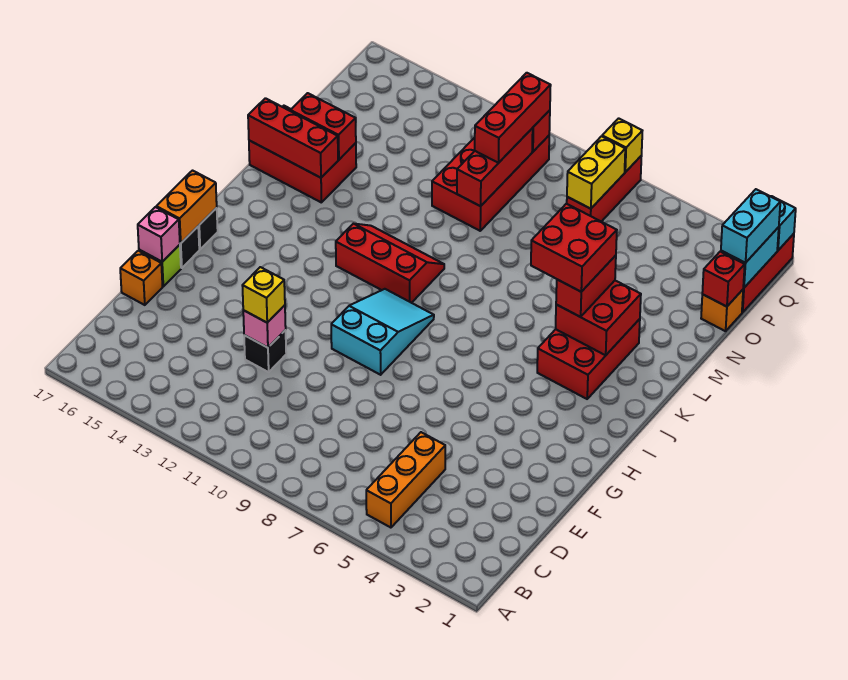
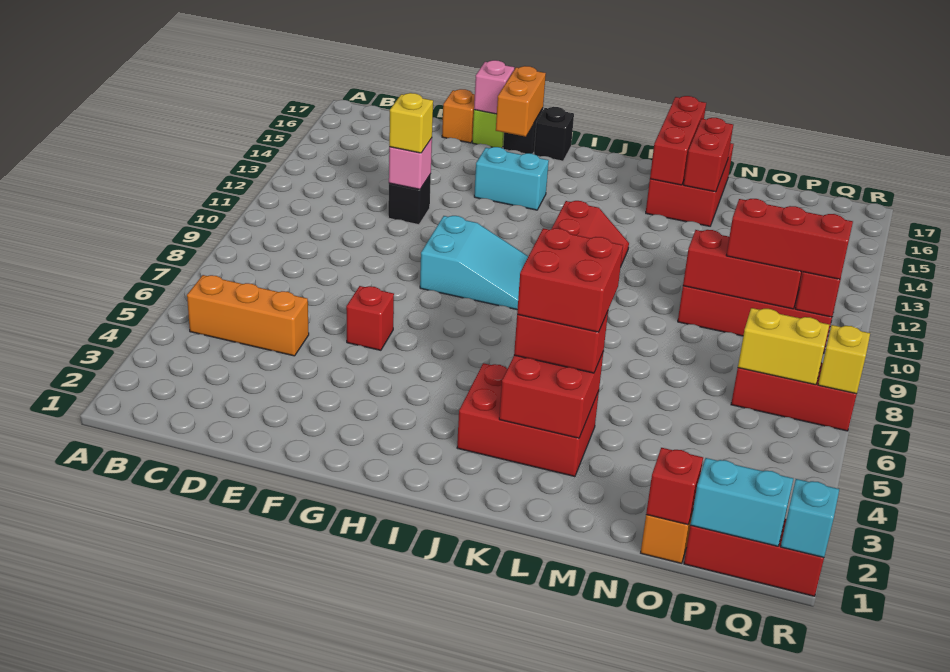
none -> red brick F6 level 1
orange brick G17:H17 level 2 -> orange brick G16:G17 level 2
cyan brick P1:Q1 level 3 -> cyan brick G14:H14 level 1

